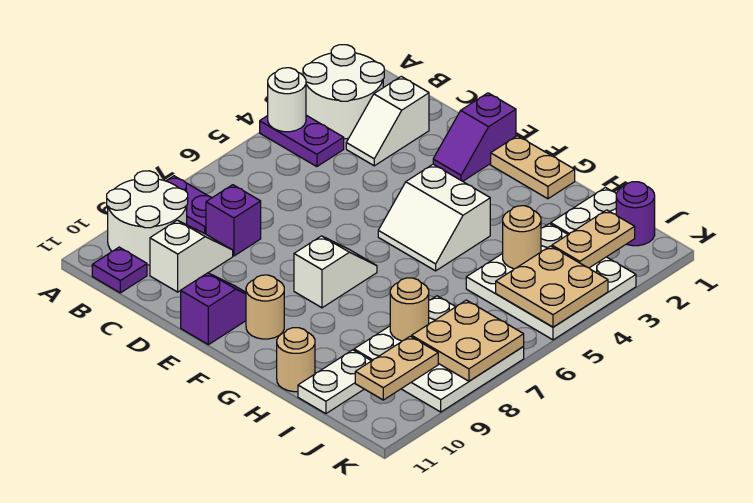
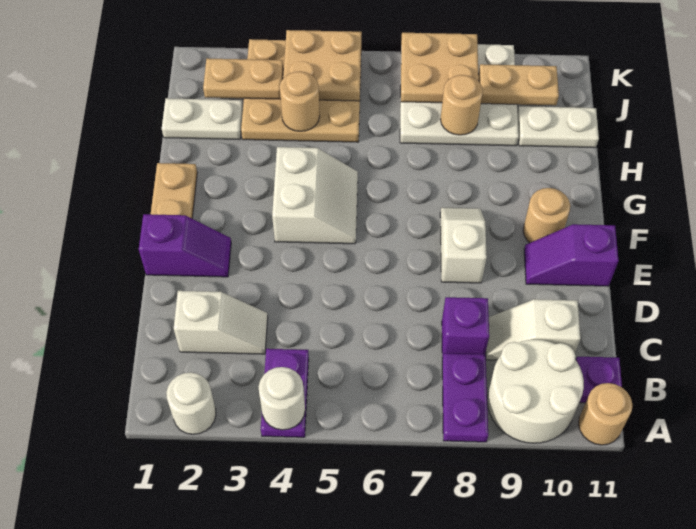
white round brick A2:B3 level 1 -> white round brick A2 level 1
white slope F7:F8 level 1 top 8 -> white slope E8:F8 level 1 top E
tan round brick H11 level 1 -> tan round brick A11 level 1
white plate I3:K5 level 1 -> tan plate I3:K5 level 1
purple round brick J1 level 1 -> none

